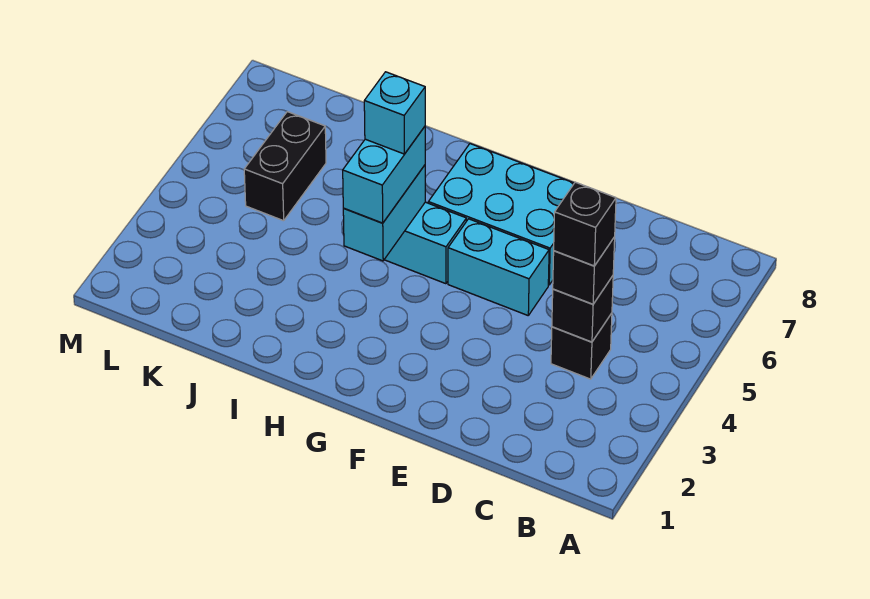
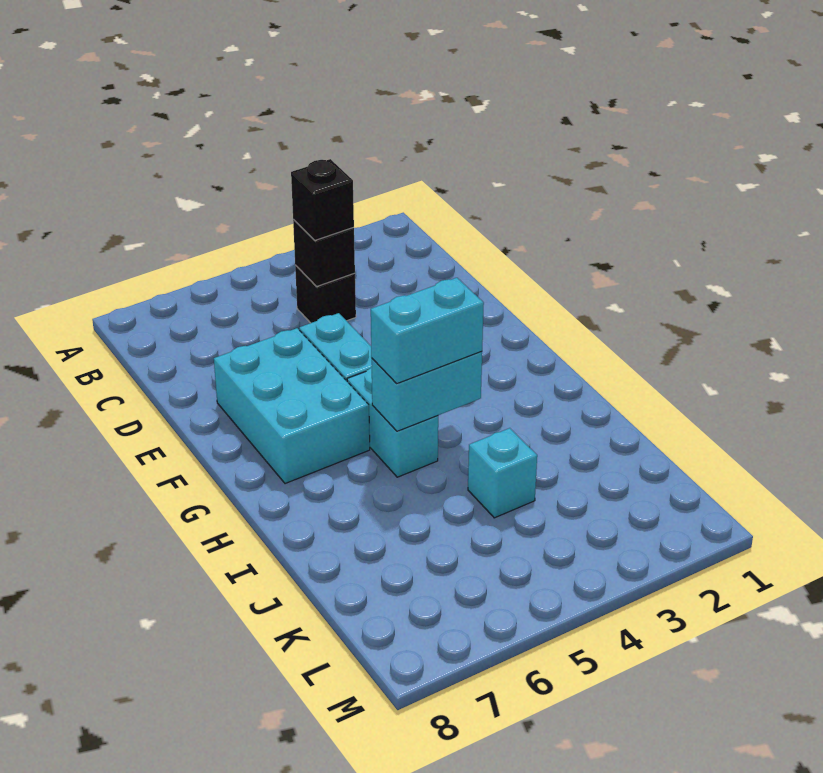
black brick C4 level 4 -> none
cyan brick H5 level 4 -> cyan brick J4 level 1
black brick K5:K6 level 1 -> none

